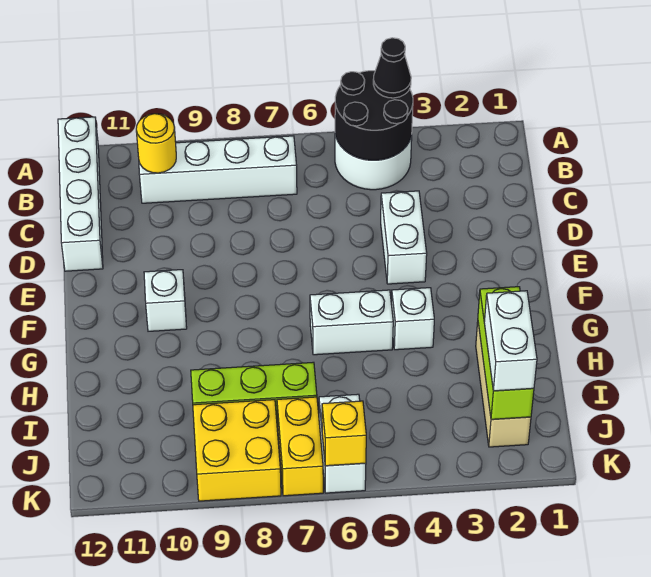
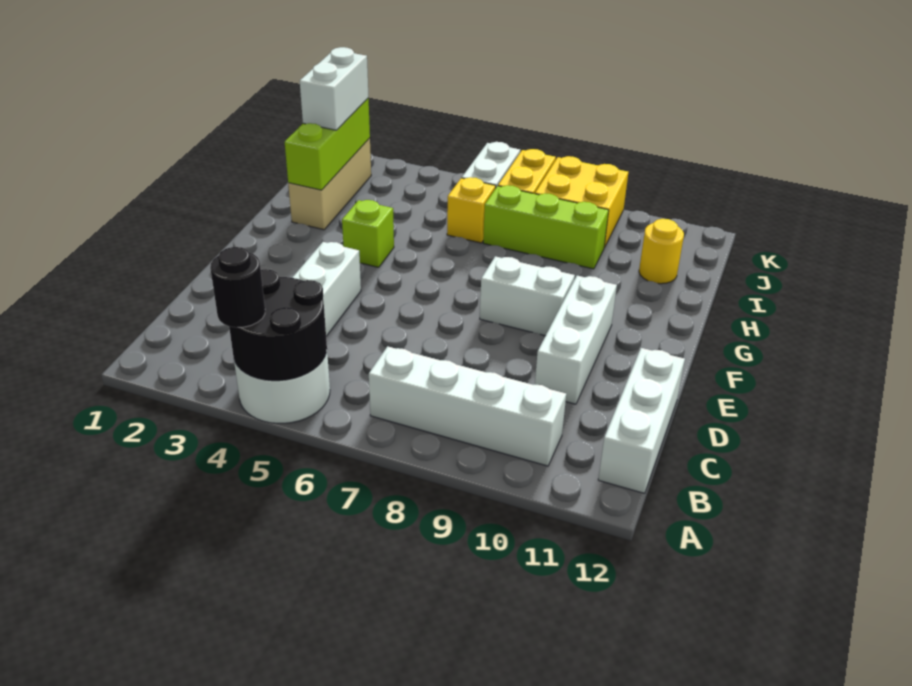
black cone A4 level 3 -> black round brick A4 level 3
white brick A12:D12 level 1 -> white brick B12:D12 level 1
yellow round brick B10 level 2 -> yellow round brick I11 level 1
white brick F10 level 1 -> white brick D10:F10 level 1
white brick G4 level 1 -> lime brick G4 level 1
white brick G5:G6 level 1 -> white brick F8:F9 level 1
yellow brick K6 level 2 -> yellow brick I6 level 1

